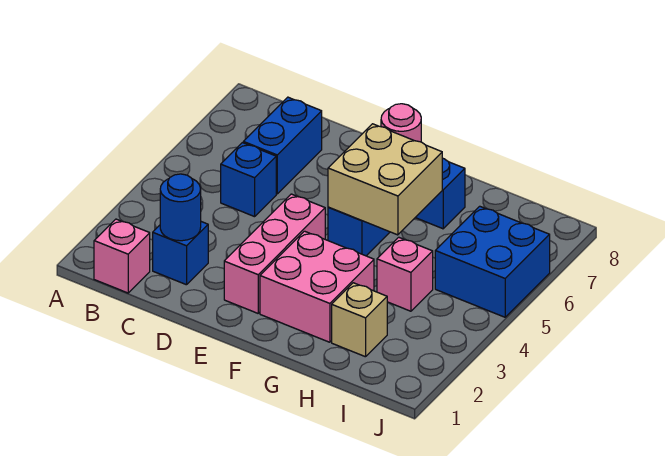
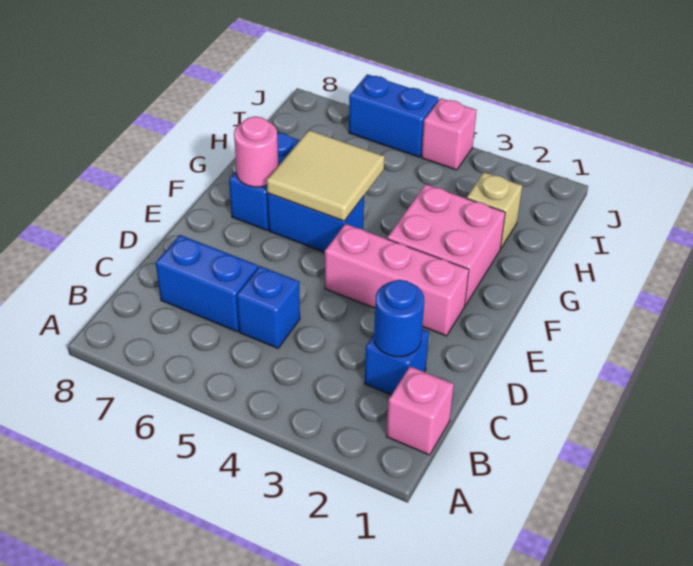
tan brick F5:G6 level 2 -> tan tile F5:G6 level 2
pink brick H4 level 1 -> pink brick J4 level 1
blue brick I5:J6 level 1 -> blue brick J5:J6 level 1

